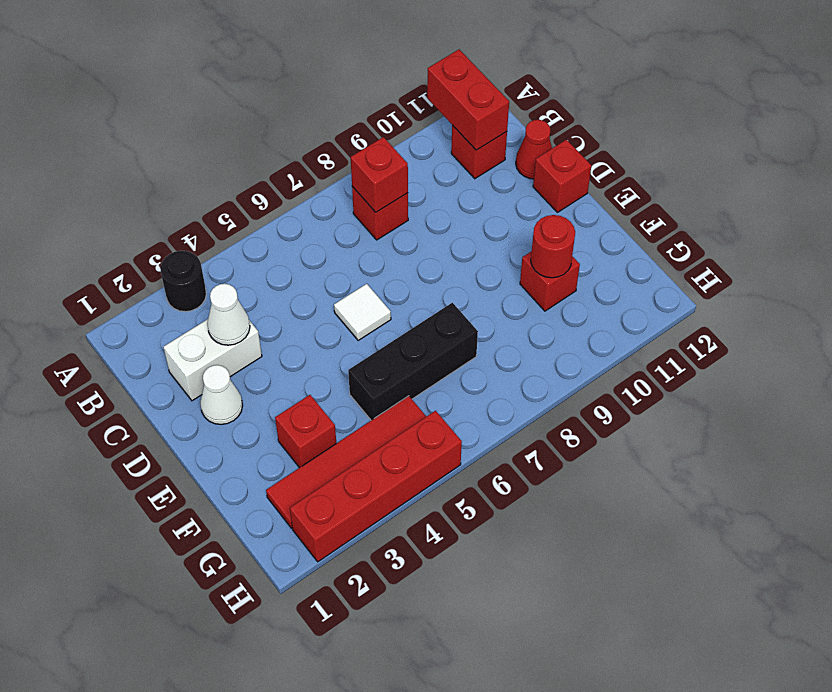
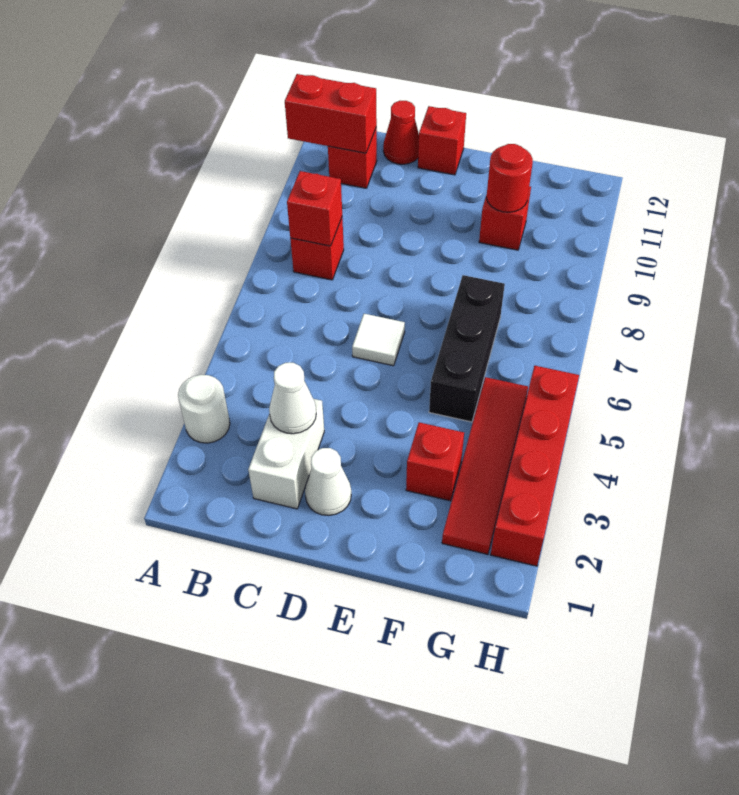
black round brick A3 level 1 -> white round brick A3 level 1

